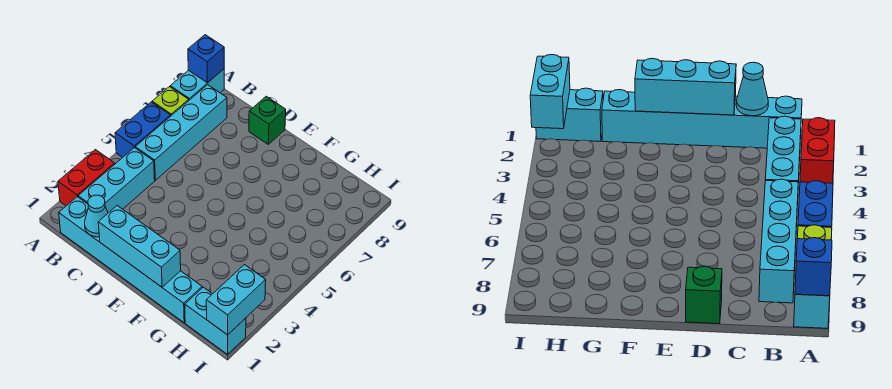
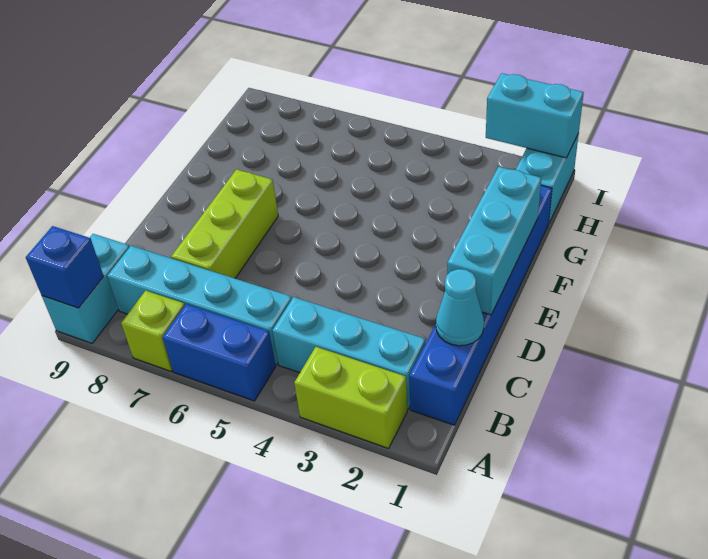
red brick A2:A3 level 1 -> lime brick A2:A3 level 1
cyan brick A8:A9 level 1 -> cyan brick A9:B9 level 1
cyan brick B1:G1 level 1 -> blue brick B1:G1 level 1
none -> lime brick C7:E7 level 1
green brick D9 level 1 -> none

